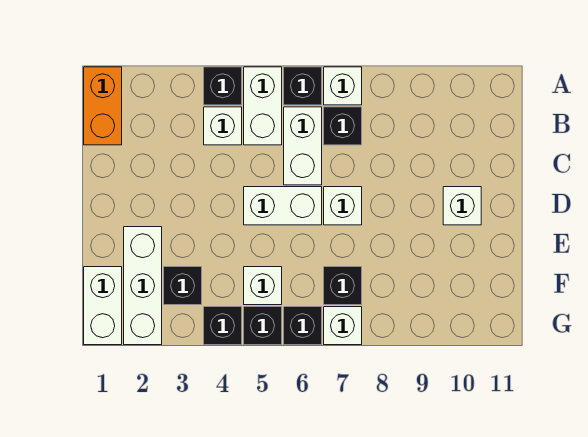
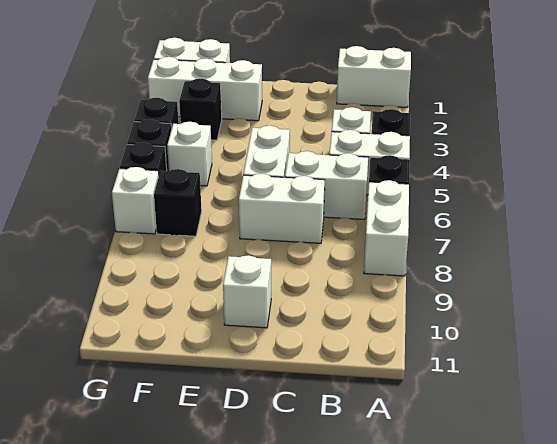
orange brick A1:B1 level 1 -> white brick A1:B1 level 1
white brick A7 level 1 -> white brick A7:A8 level 1
black brick B7 level 1 -> none
white brick D7 level 1 -> white brick C7:D7 level 1

